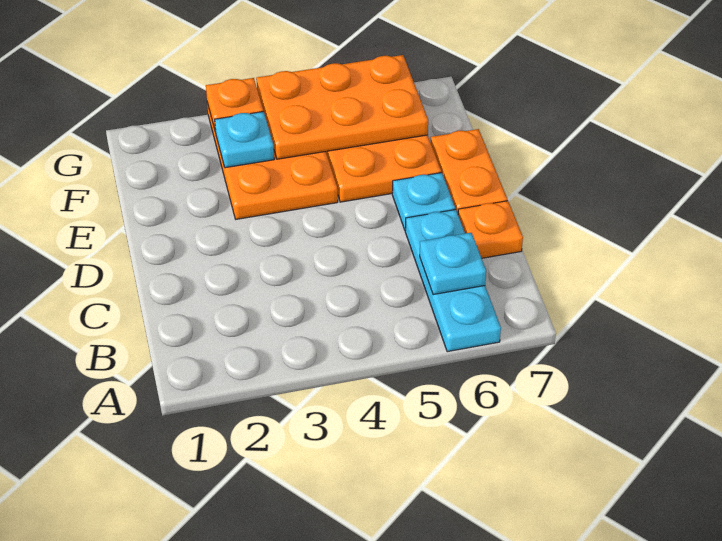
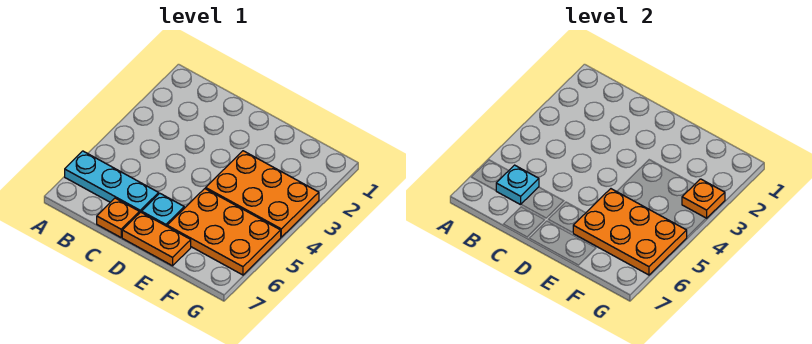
cyan plate F3 level 2 -> none
orange plate F4:G6 level 2 -> orange plate E5:G6 level 2

